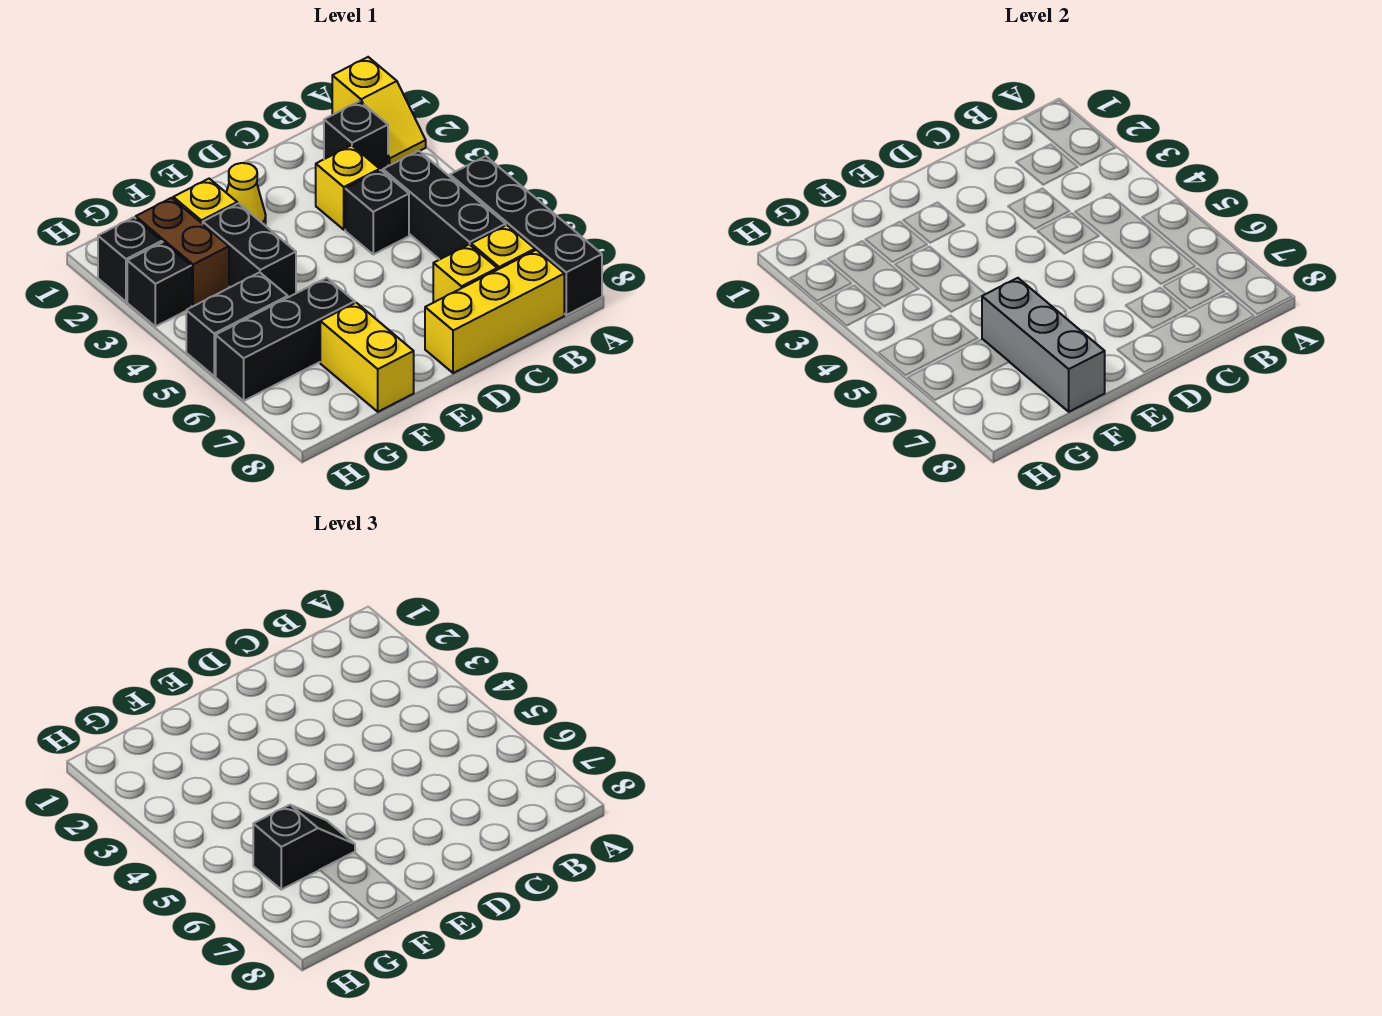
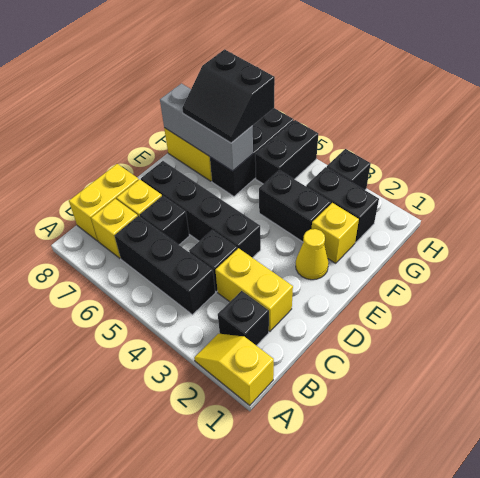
black brick A5:A8 level 1 -> black brick D4:D7 level 1
yellow brick B8:D8 level 1 -> yellow brick B8:C8 level 1
yellow brick C3 level 1 -> yellow brick C2:C3 level 1
black slope F6:G6 level 3 top G -> black slope F6:G7 level 3 top G
brown brick G2:G3 level 1 -> black brick G2:G3 level 1
black brick H2 level 1 -> black brick C6 level 1

